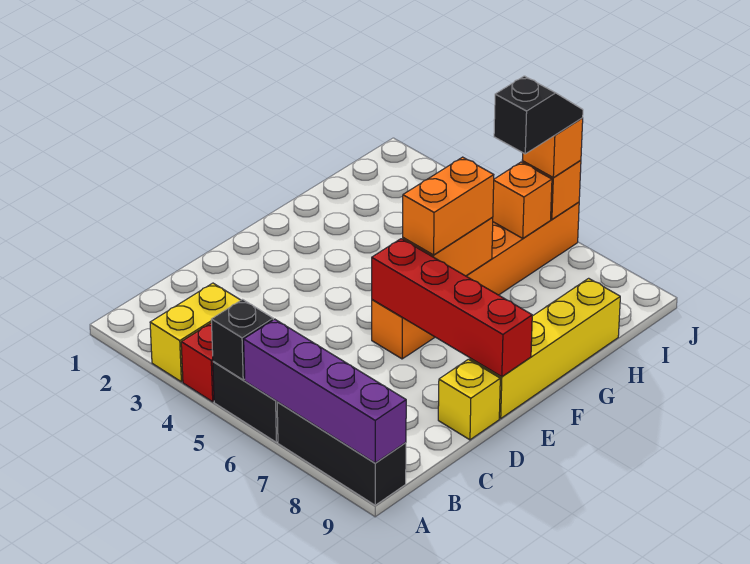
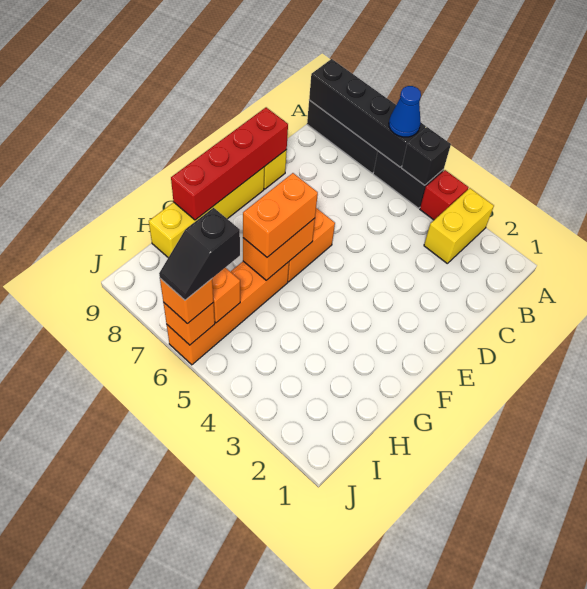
purple brick A6:A9 level 2 -> black brick A6:A9 level 2
none -> blue cone A6 level 3
red brick E6:E9 level 2 -> red brick D9:G9 level 2

